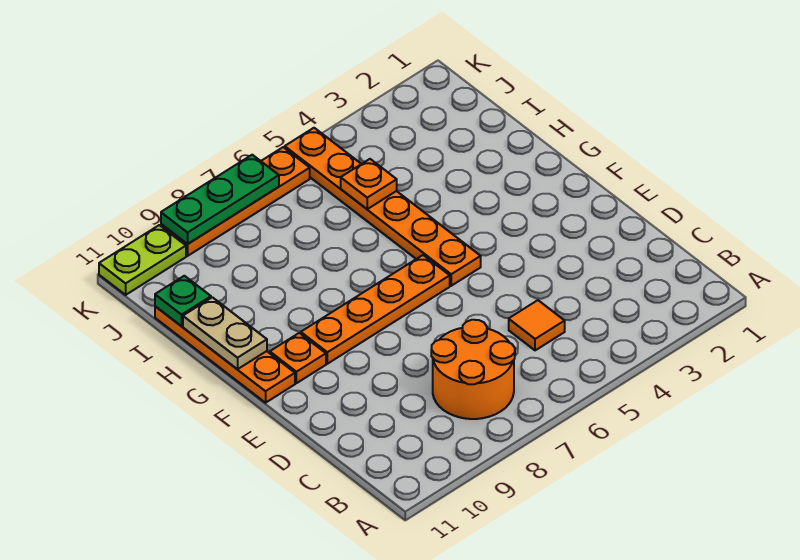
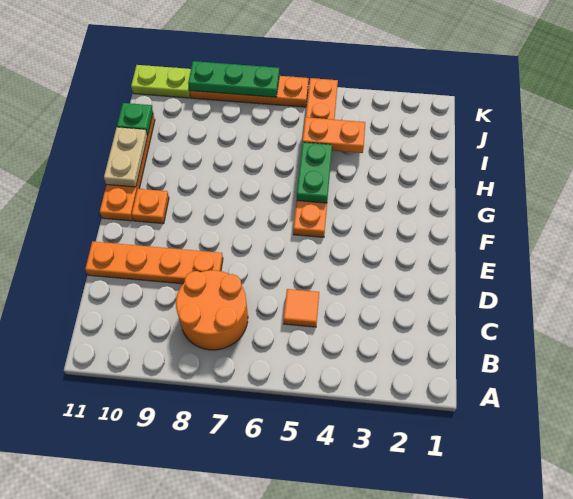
orange plate F6:F9 level 1 -> orange plate D8:D11 level 1
none -> green plate G5:H5 level 2
orange plate I5 level 2 -> orange plate I4:I5 level 2

